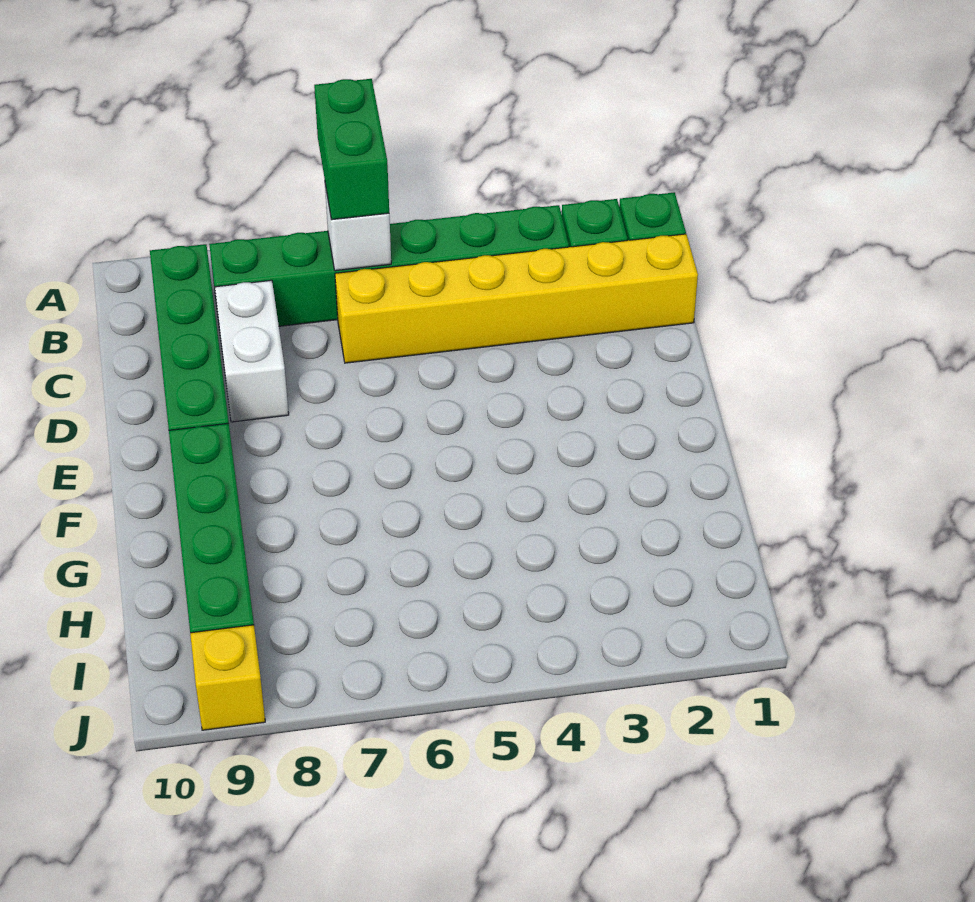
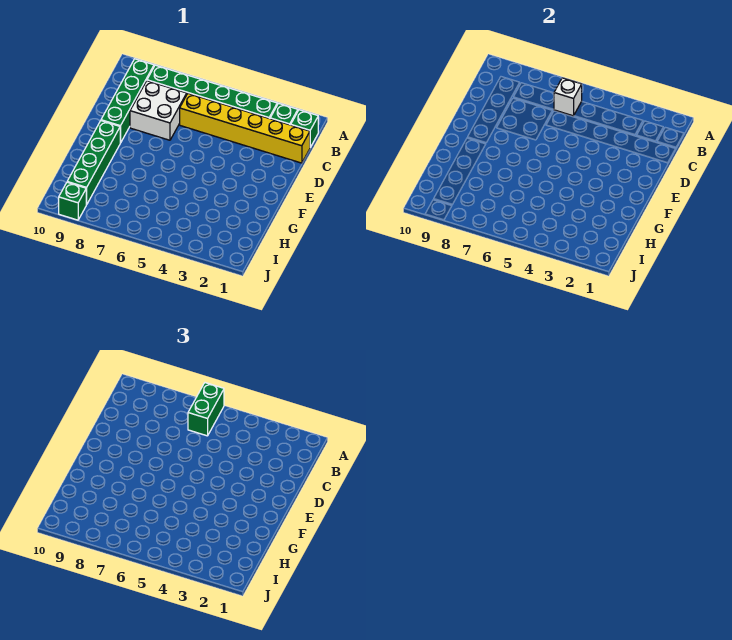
white brick C8:D8 level 1 -> white brick C7:D8 level 1
yellow brick J9 level 1 -> green brick J9 level 1

